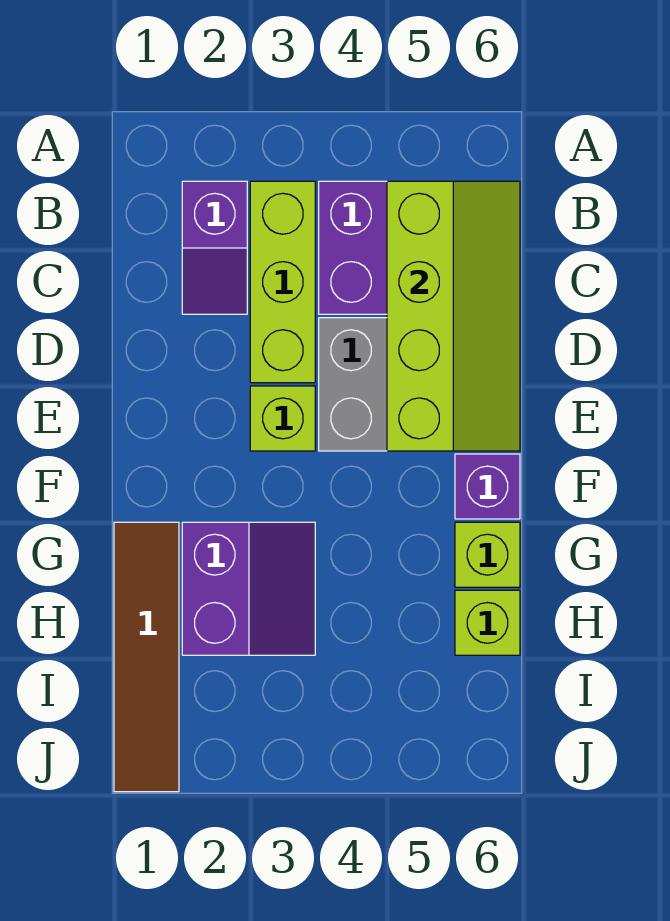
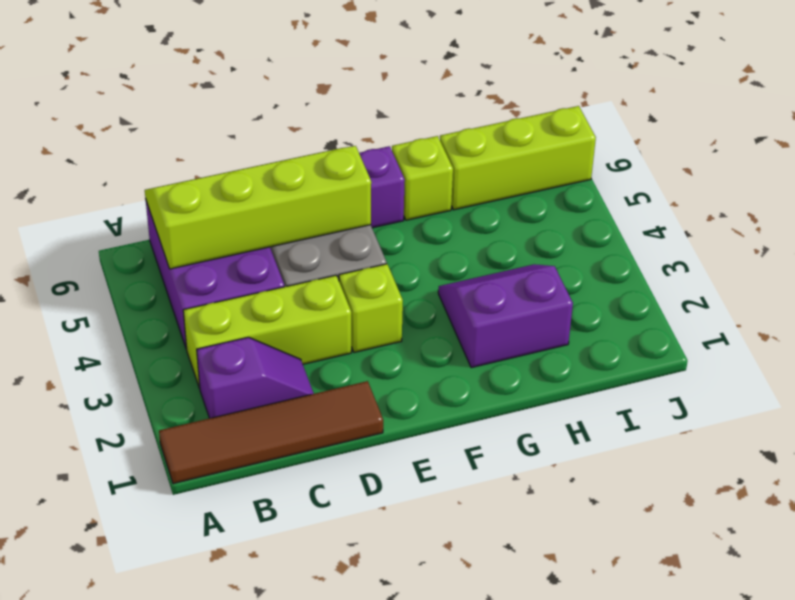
brown tile G1:J1 level 1 -> brown tile A1:D1 level 1
lime brick H6 level 1 -> lime brick H6:J6 level 1

